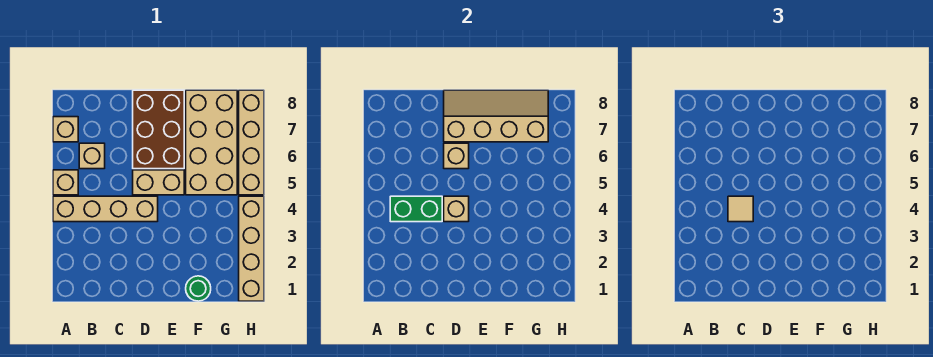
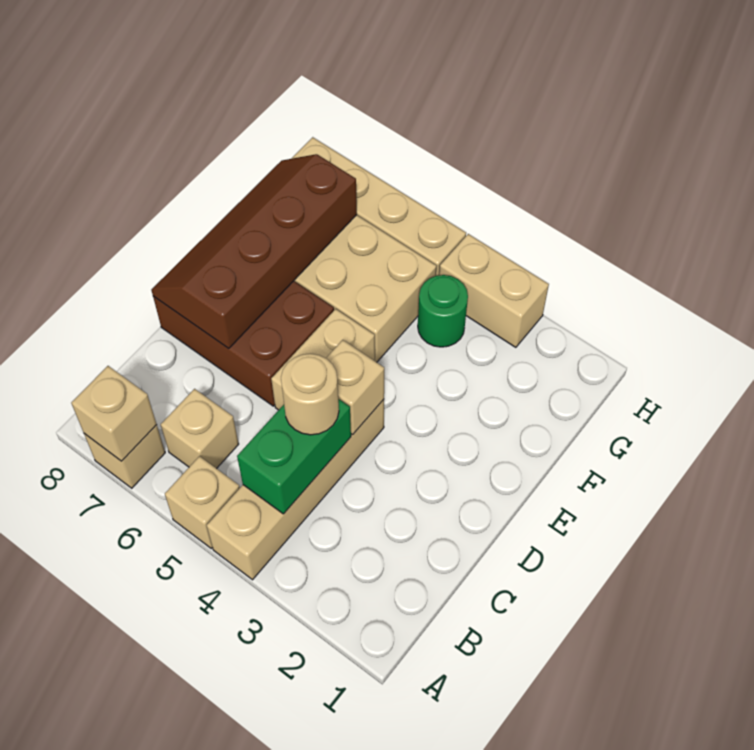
tan tile C4 level 3 -> tan round brick C4 level 3
tan brick D6 level 2 -> tan brick A7 level 2
tan slope D7:G8 level 2 top 7 -> brown slope D7:G8 level 2 top 7
green round brick F1 level 1 -> green round brick G4 level 1
tan brick H1:H4 level 1 -> tan brick H3:H4 level 1

